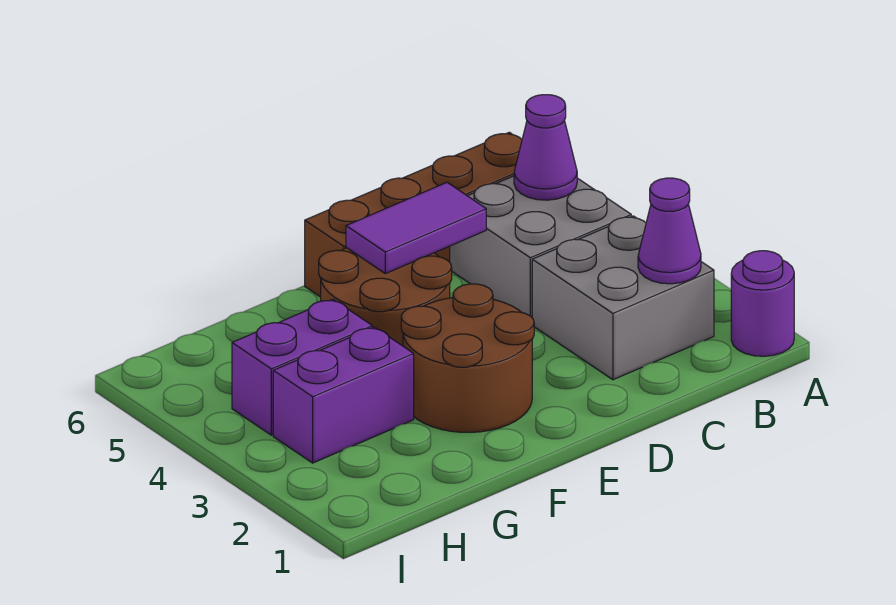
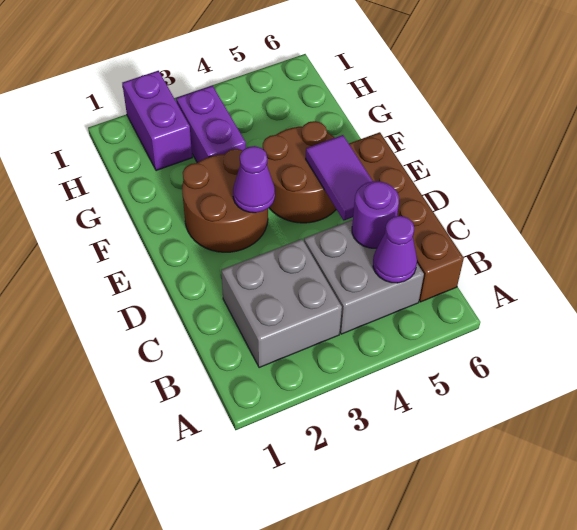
purple round brick A1 level 1 -> purple round brick C5 level 2
purple cone B2 level 2 -> purple cone E3 level 2
purple brick G4:H4 level 1 -> purple brick H2:I2 level 1

